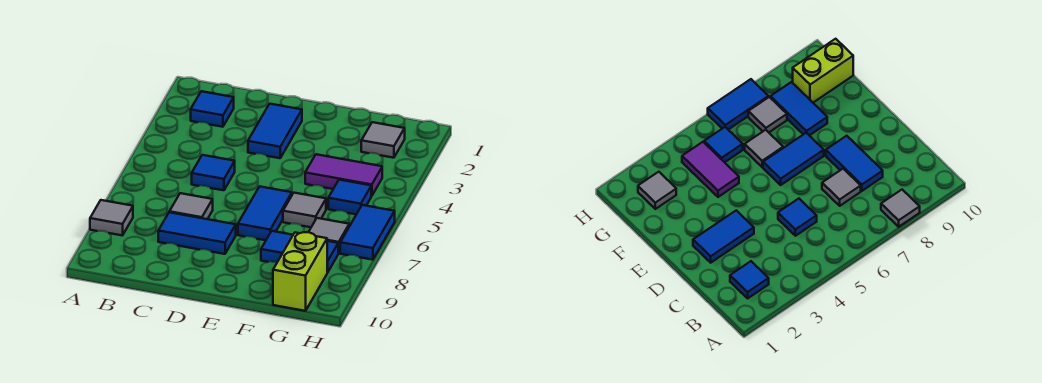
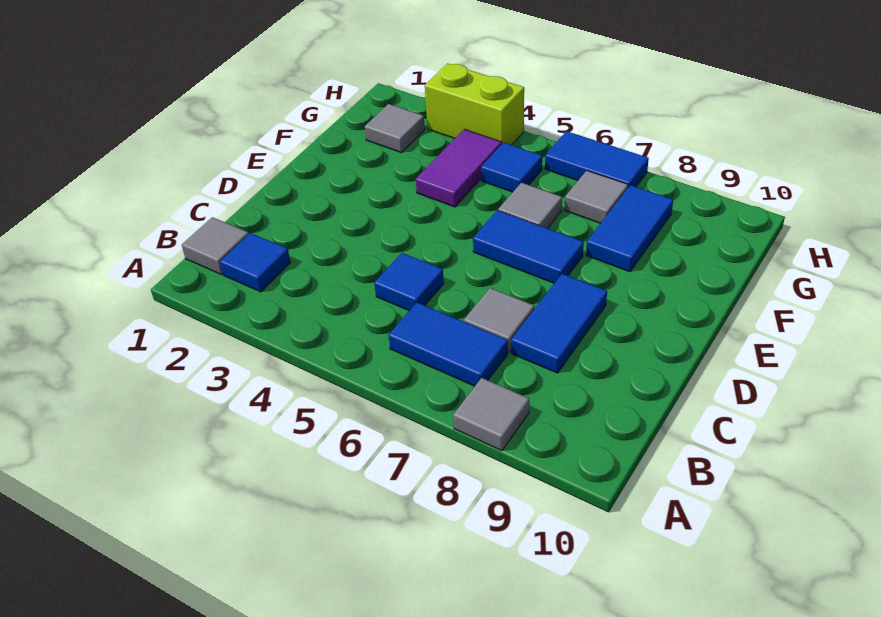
none -> grey tile B1 level 1
blue tile D2:D3 level 1 -> blue tile B6:B7 level 1
lime brick G9:G10 level 1 -> lime brick H3:H4 level 1

